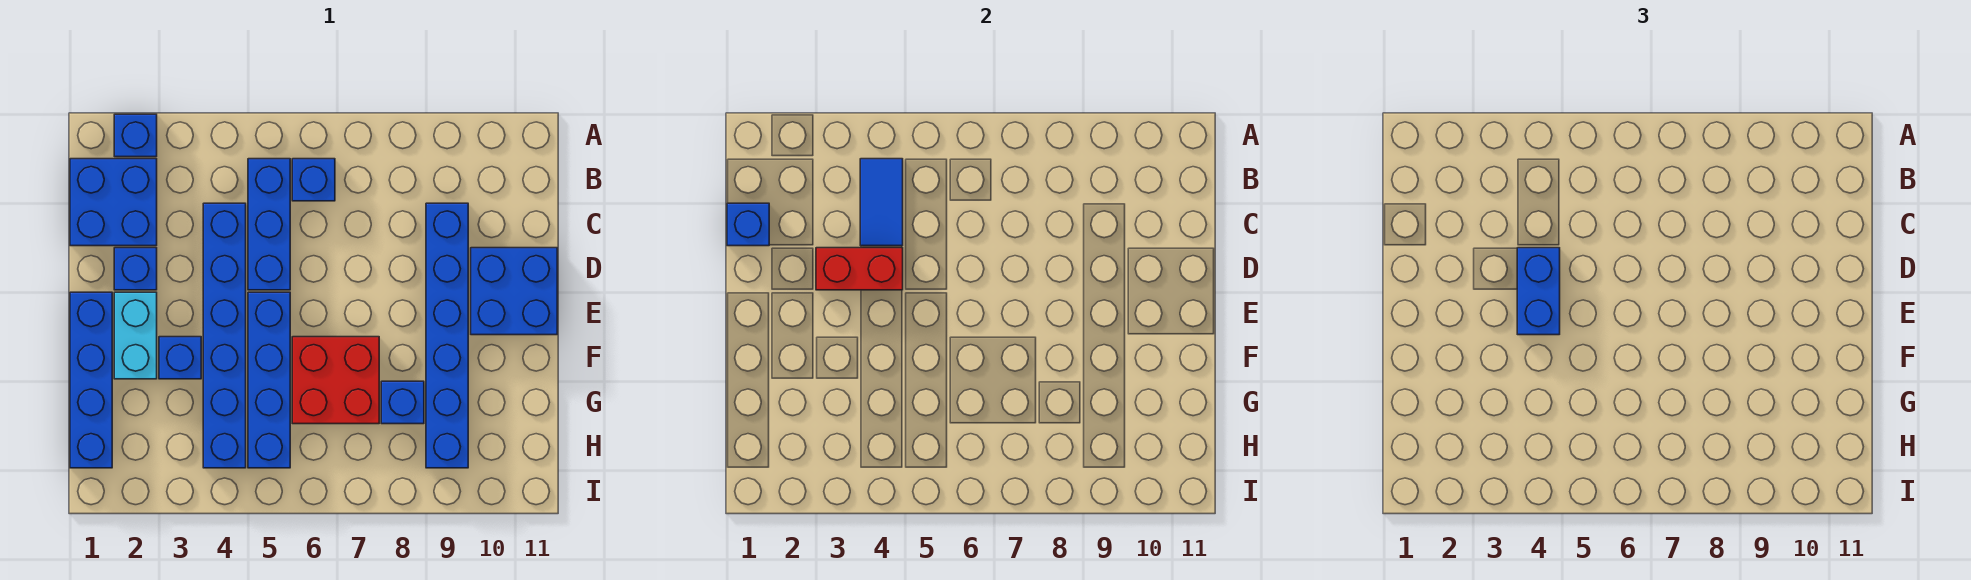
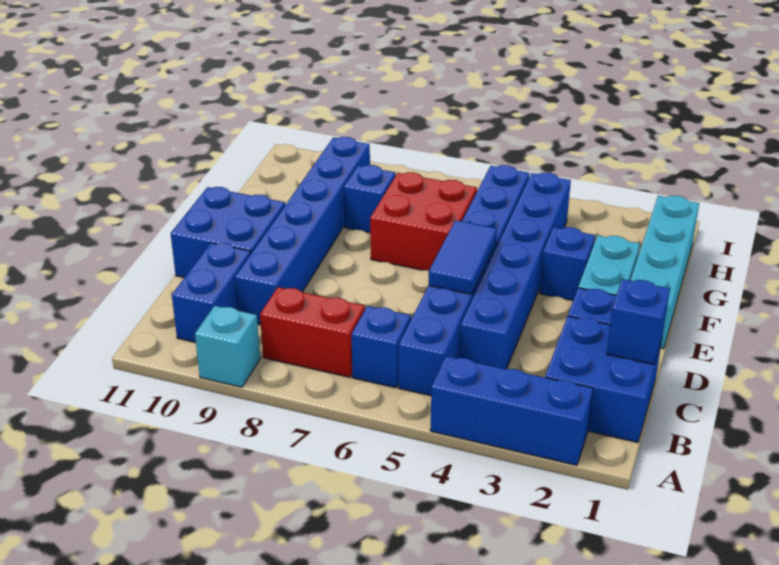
blue brick A2 level 1 -> blue brick A2:A4 level 1
none -> cyan brick A9 level 1
blue tile B4:C4 level 2 -> blue tile D5:E5 level 2
red brick D3:D4 level 2 -> red brick B7:B8 level 1
blue brick D4:E4 level 3 -> blue brick B10:C10 level 1
blue brick E1:H1 level 1 -> cyan brick E1:H1 level 1

